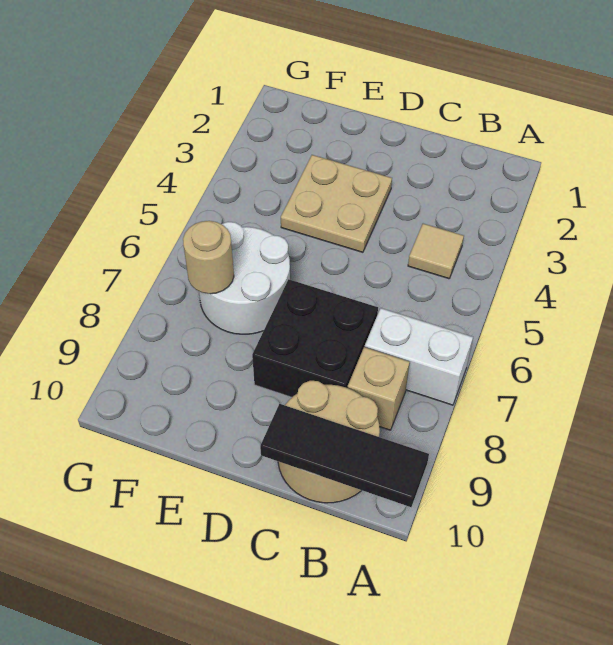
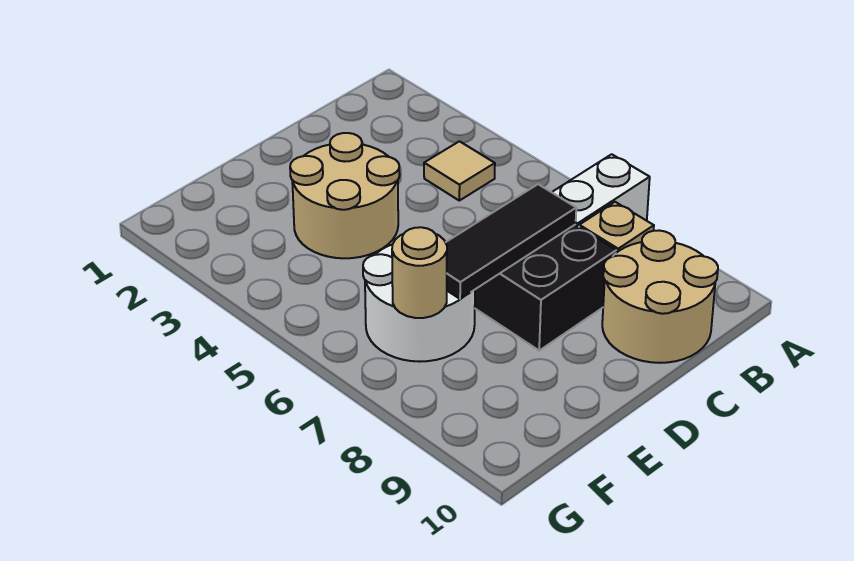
black tile A10:C10 level 2 -> black tile C7:E7 level 2
tan plate D3:E4 level 1 -> tan round brick D3:E4 level 1

